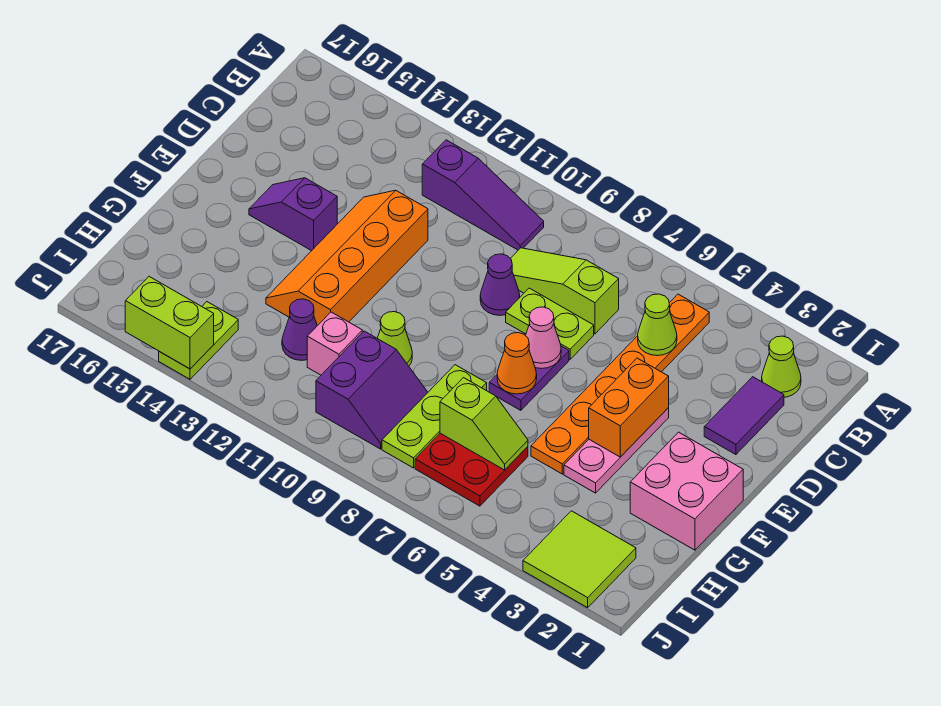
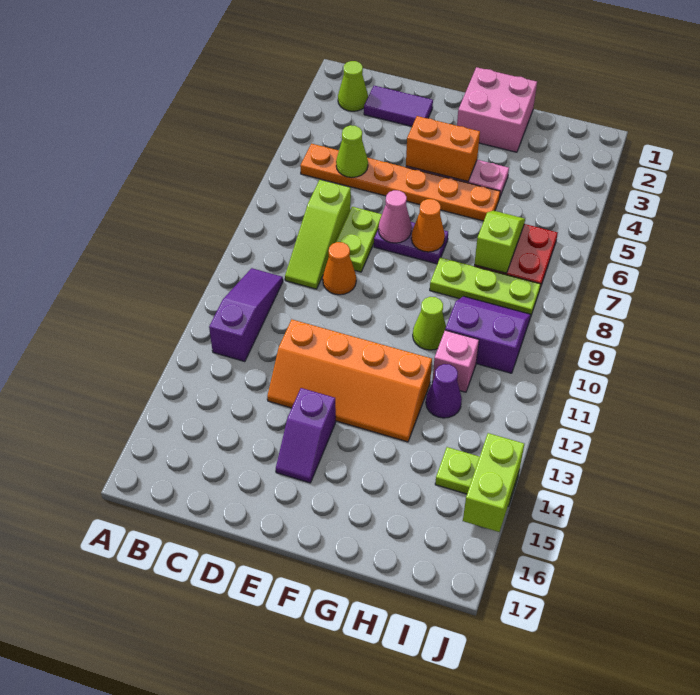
purple cone D9 level 1 -> orange cone D9 level 1
lime tile I2:J3 level 1 -> none

